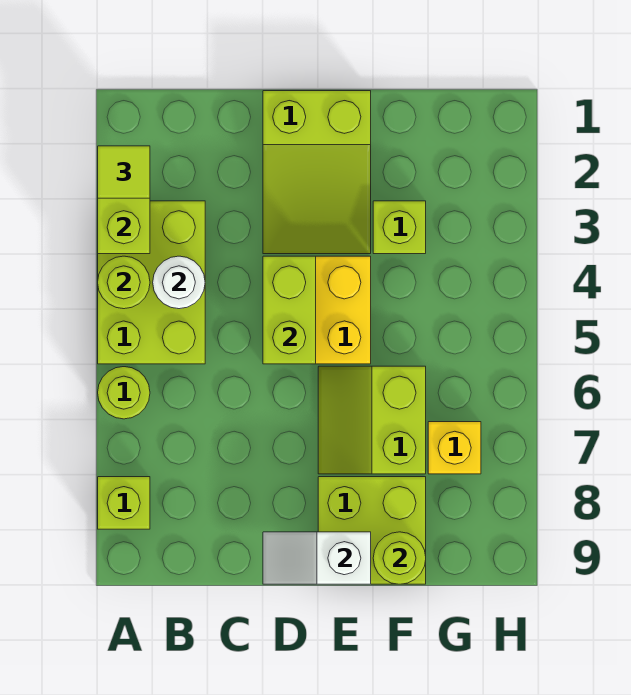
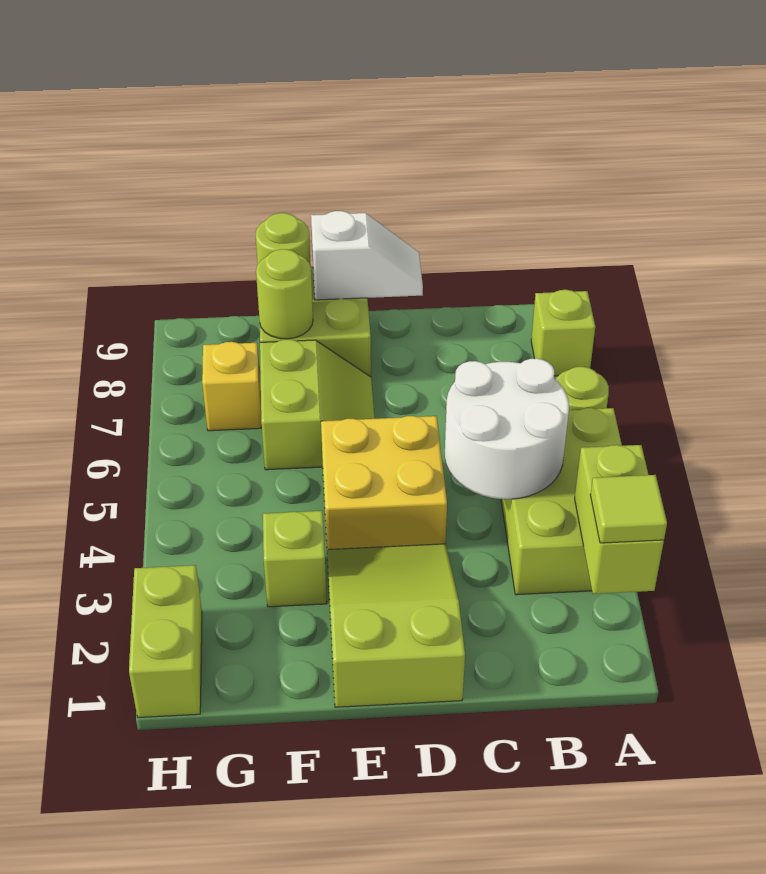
lime round brick A4 level 2 -> lime round brick F8 level 2
white round brick B4 level 2 -> white round brick B4:C5 level 2
lime brick D4:D5 level 2 -> lime brick H1:H2 level 1

